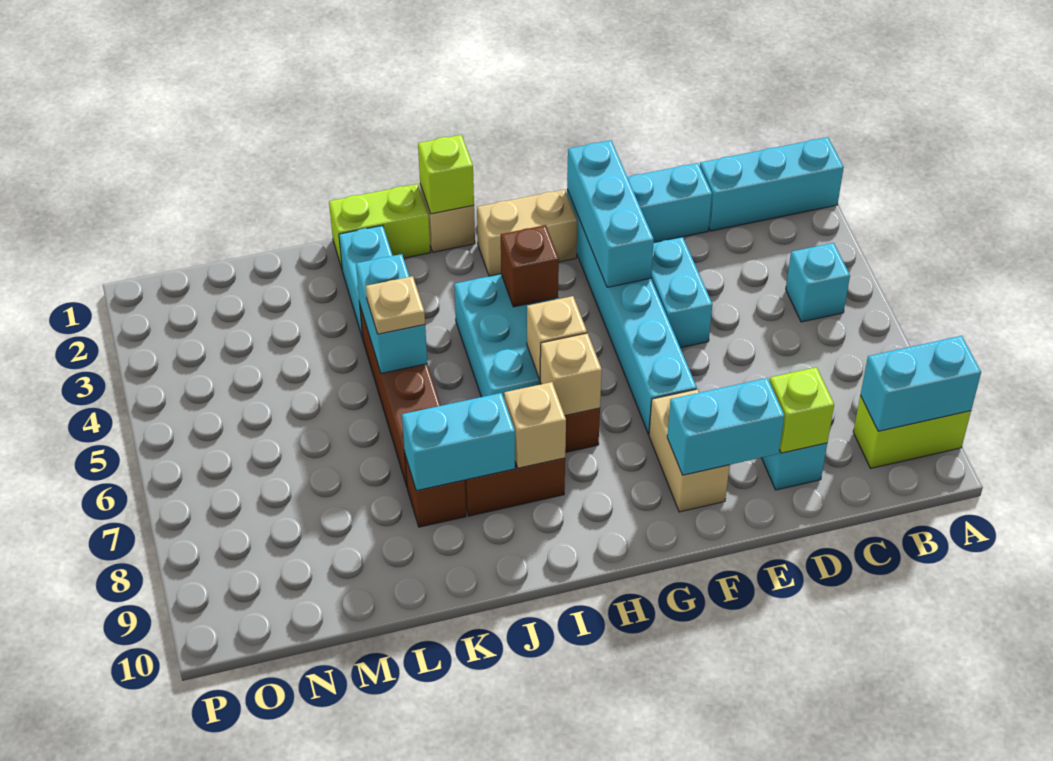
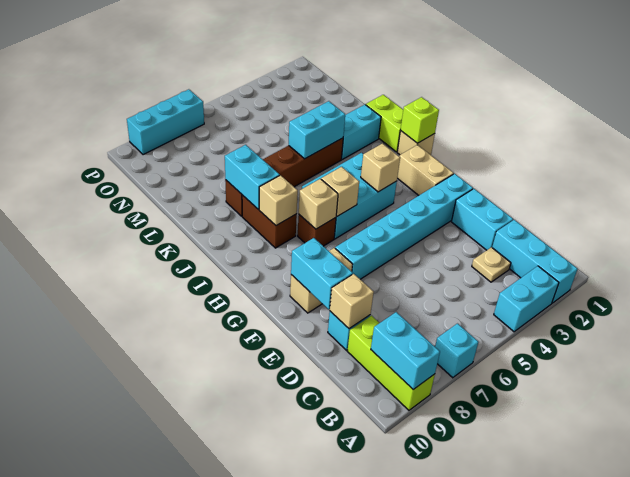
lime brick A9:B9 level 1 -> lime brick A9:C9 level 1
cyan brick B5 level 1 -> cyan brick A7 level 1
lime brick D9 level 2 -> tan brick D9 level 2
cyan brick E4:E5 level 1 -> cyan brick A3:A4 level 1
cyan brick F2:F4 level 2 -> cyan brick P7:P9 level 1
brown brick H4 level 2 -> tan brick H4 level 2
tan plate K5 level 3 -> tan plate C3 level 1

